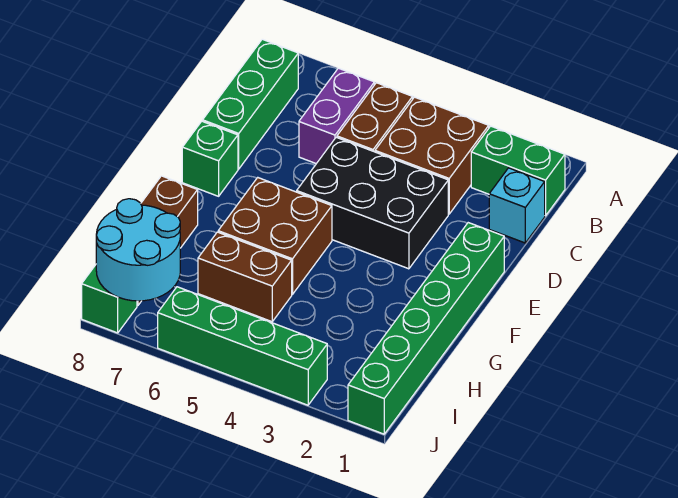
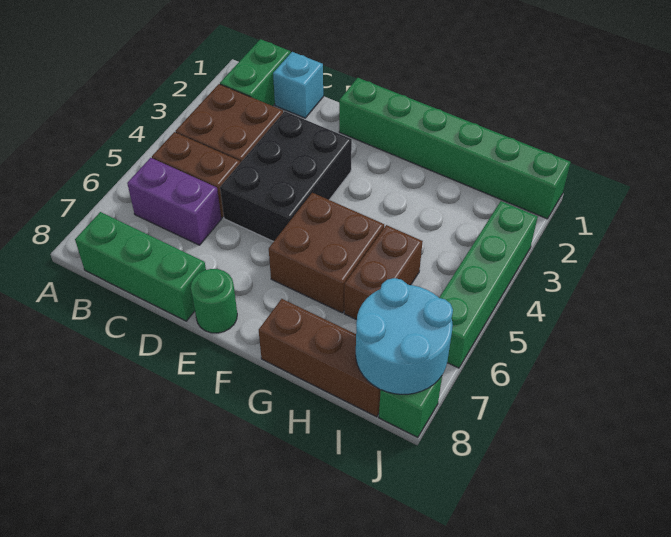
green brick E8 level 1 -> green round brick E8 level 1

